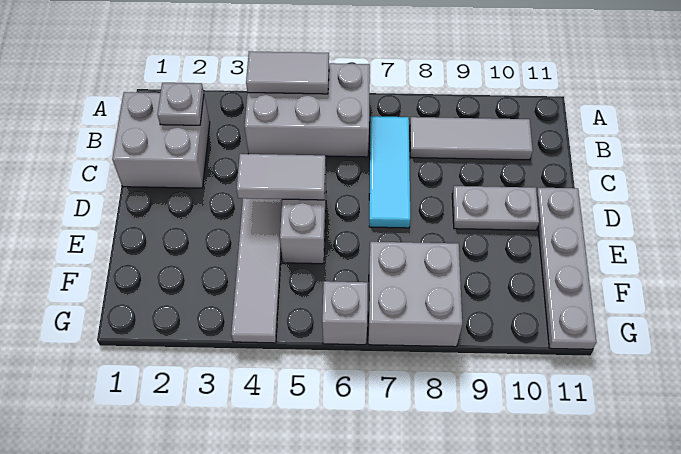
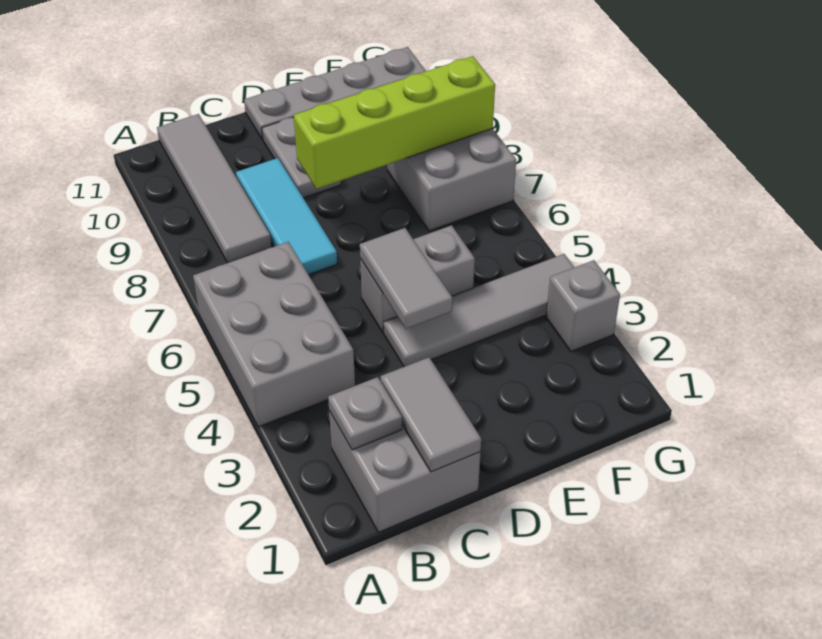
grey tile A4:A5 level 2 -> grey tile C1:C2 level 2
cyan tile B7:D7 level 1 -> cyan tile C7:C9 level 1
grey tile B8:B10 level 1 -> grey tile B8:B11 level 1
none -> lime brick D8:G8 level 2
grey brick G6 level 1 -> grey brick G3 level 1

